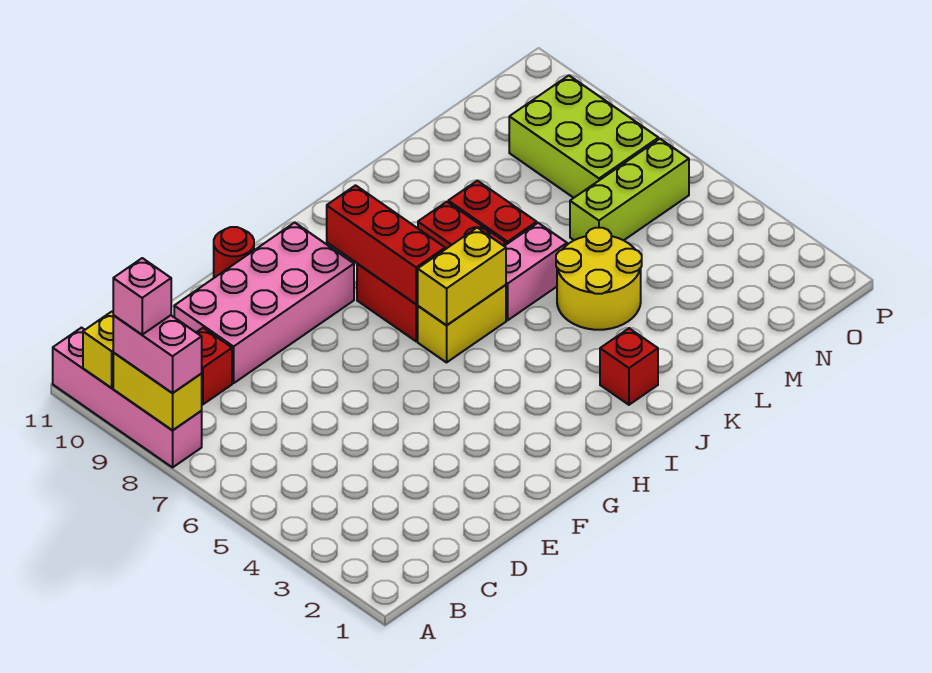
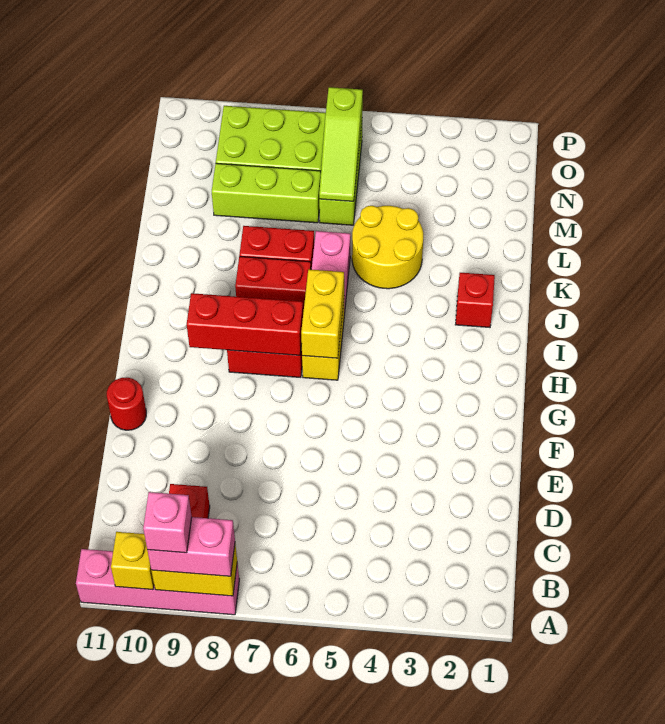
pink brick D9:G10 level 1 -> none
none -> lime slope M6:O6 level 2 top O
none -> lime brick M7:M9 level 1

